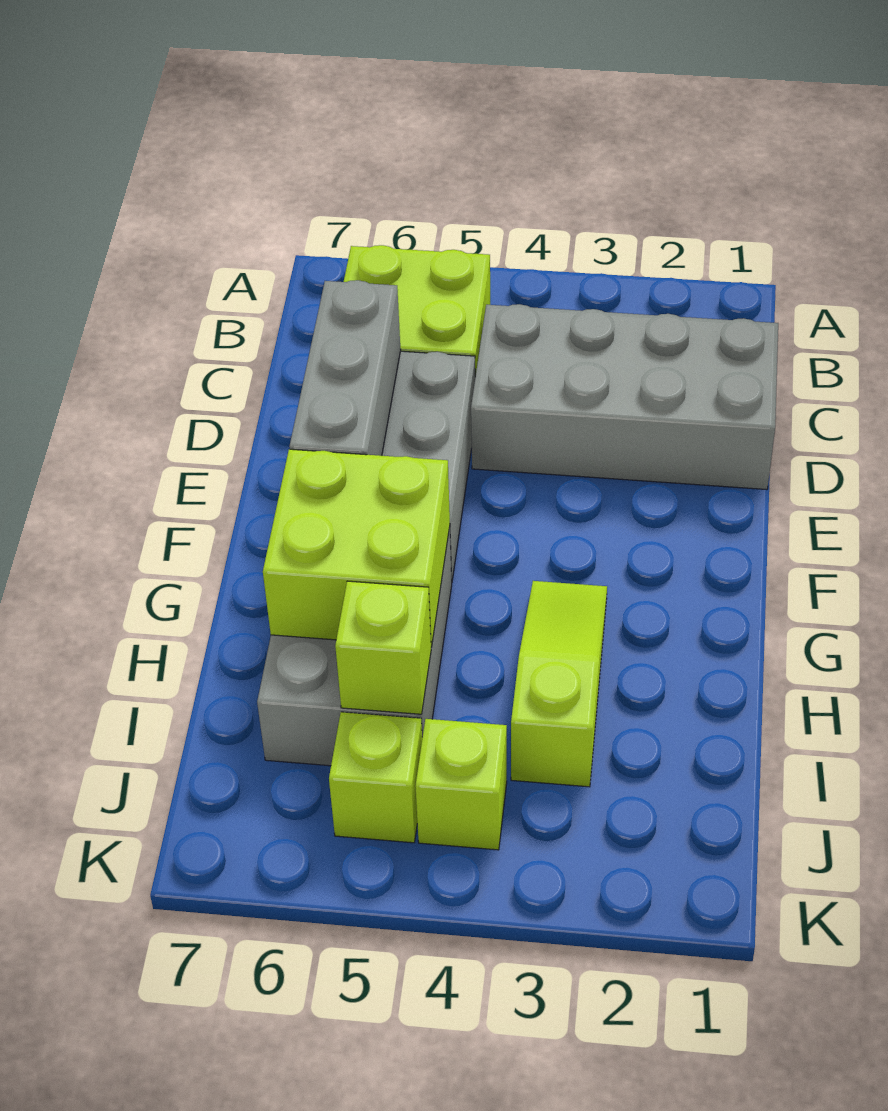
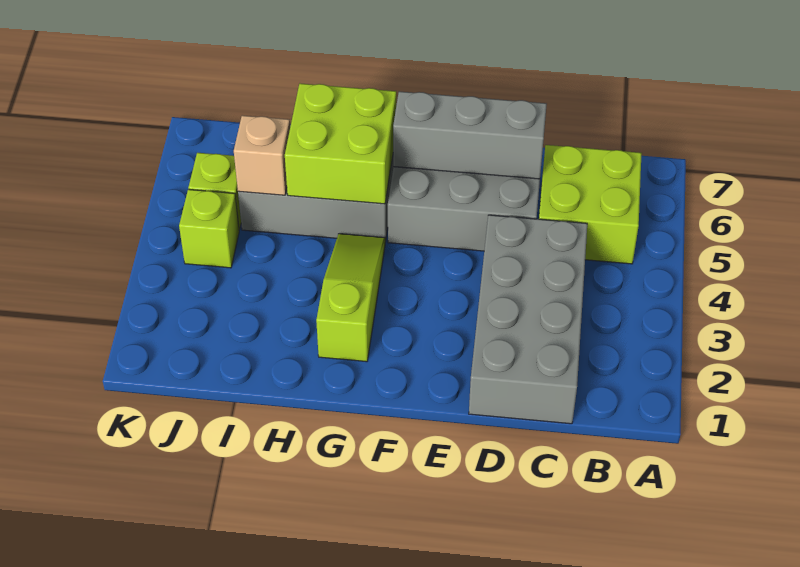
lime slope G3:I3 level 1 top I -> lime slope G2:G4 level 1 top 2
lime brick I5 level 2 -> tan brick I5 level 2

